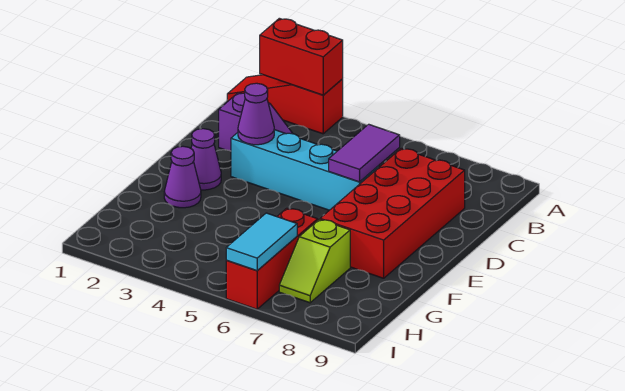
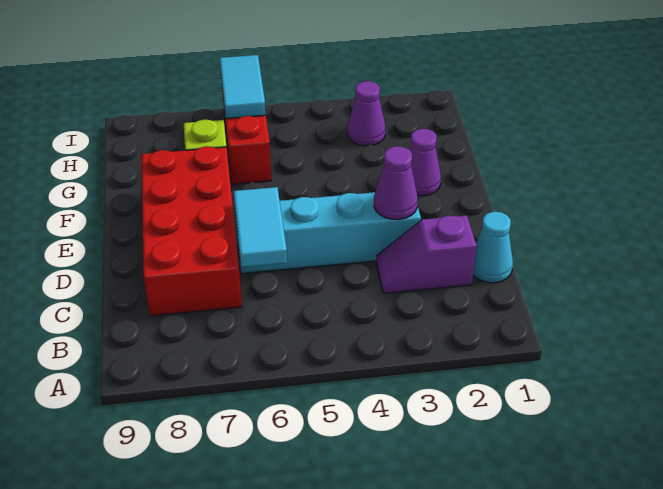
red slope A1:A3 level 1 top 3 -> none
red brick A2:A3 level 2 -> none
none -> cyan cone C1 level 1
purple tile C6:D6 level 2 -> cyan tile C6:D6 level 2
purple cone E2 level 1 -> purple cone H3 level 1

